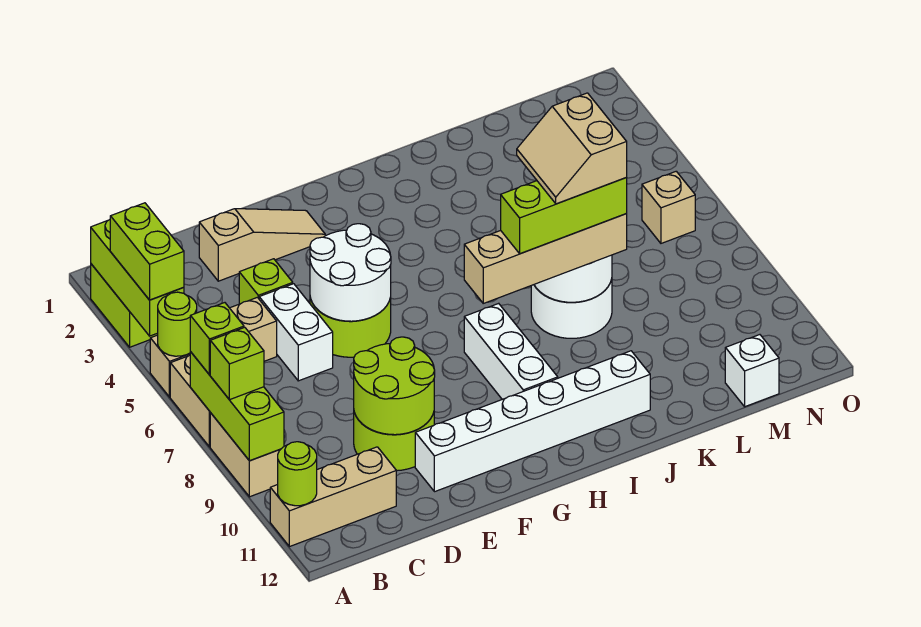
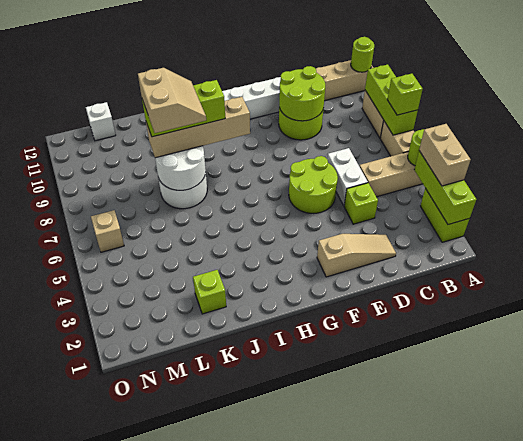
lime brick A3:A4 level 3 -> tan brick A3:A4 level 3
lime brick A8 level 3 -> lime brick K2 level 1
tan slope D2:F2 level 1 top D -> tan slope D2:F2 level 1 top F
white round brick E5:F6 level 2 -> none
white brick H8:H10 level 1 -> none

